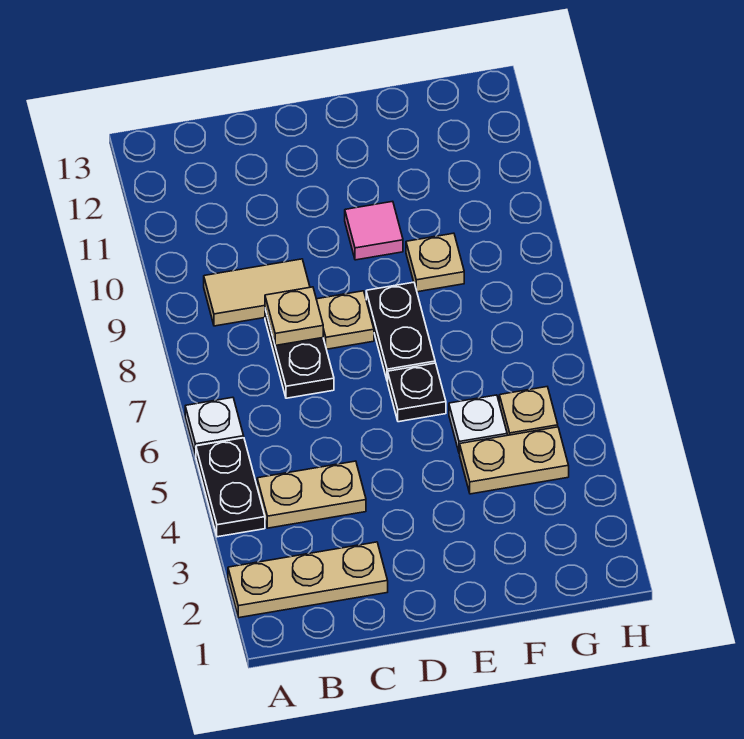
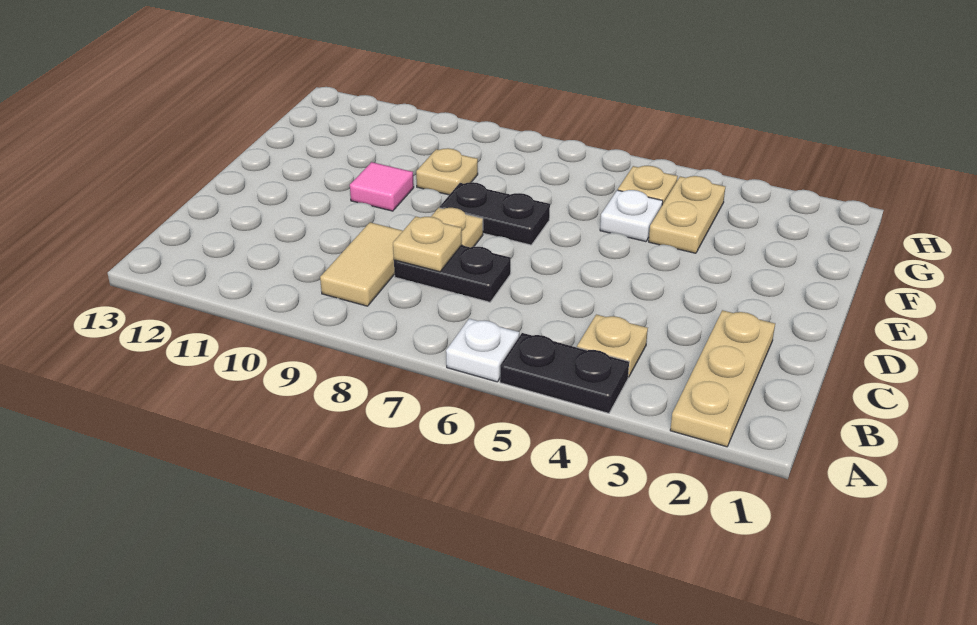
tan plate B4:C4 level 1 -> tan plate B4 level 1
black plate E6 level 1 -> none

